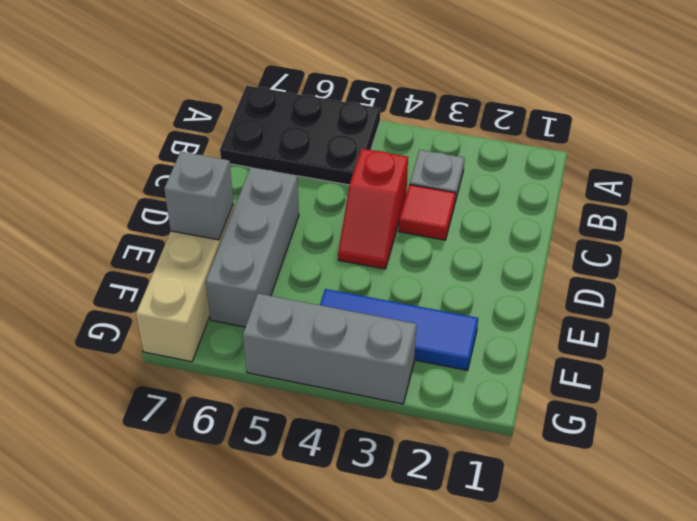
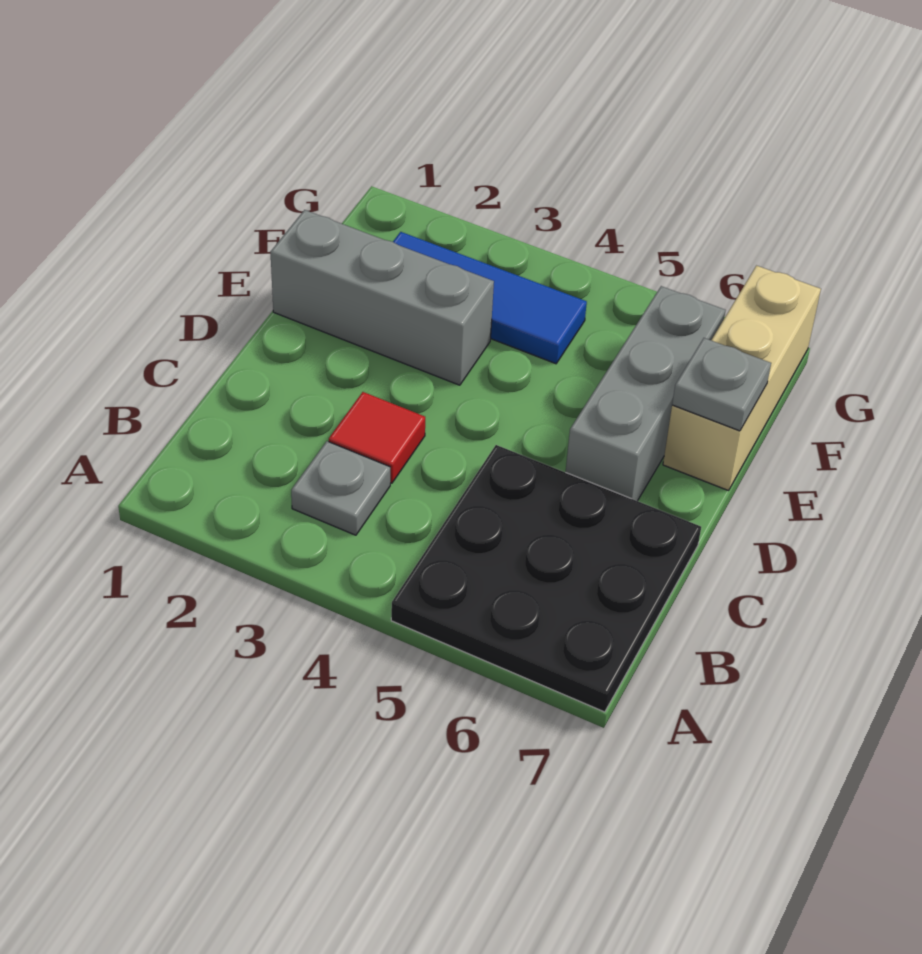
black plate A5:B7 level 1 -> black plate A5:C7 level 1
red slope C4:D4 level 1 top C -> none
grey brick E7 level 2 -> grey plate E7 level 2
grey brick G3:G5 level 1 -> grey brick E1:E3 level 1

